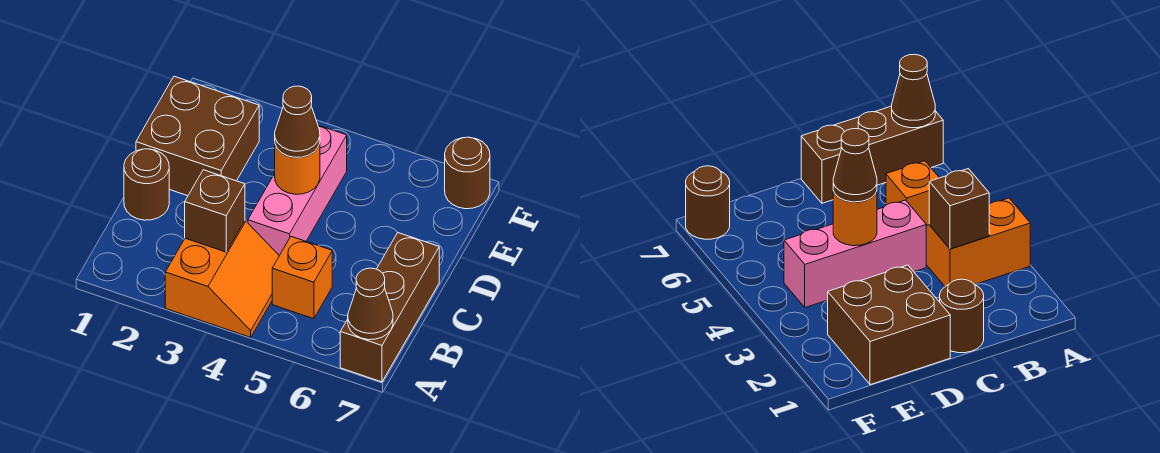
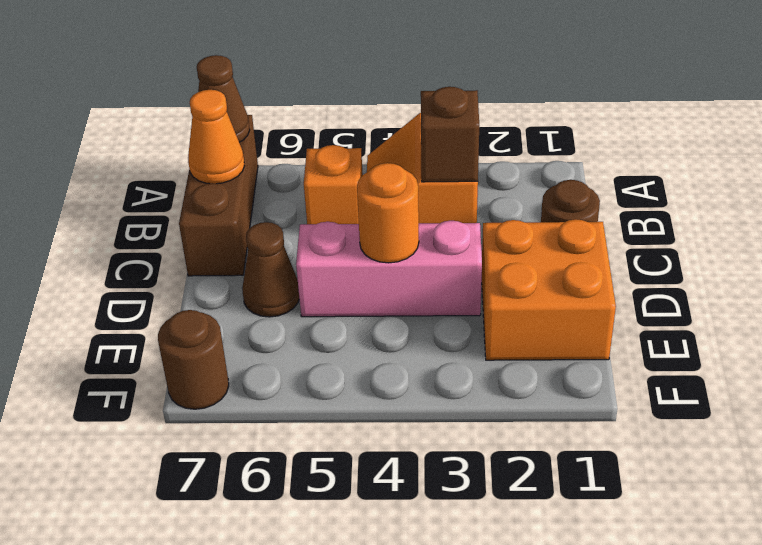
none -> orange cone B7 level 2
pink brick C4:E4 level 1 -> pink brick D3:D5 level 1
brown brick D1:E2 level 1 -> orange brick D1:E2 level 1
brown cone D4 level 3 -> brown cone D6 level 1

